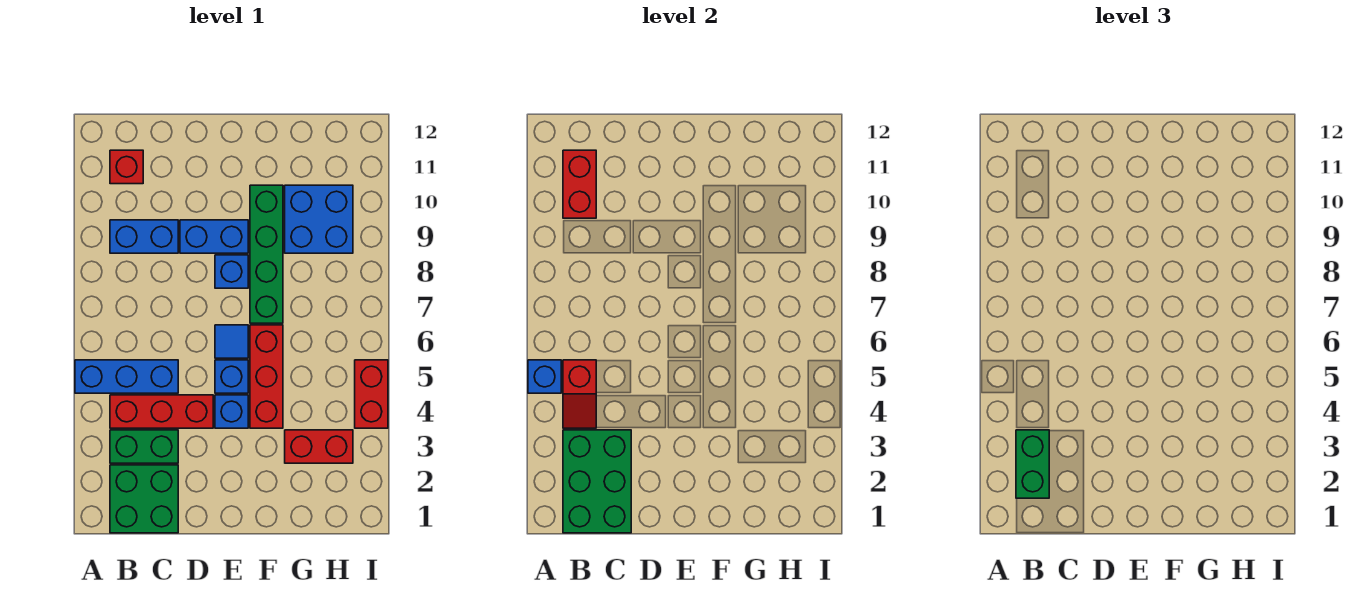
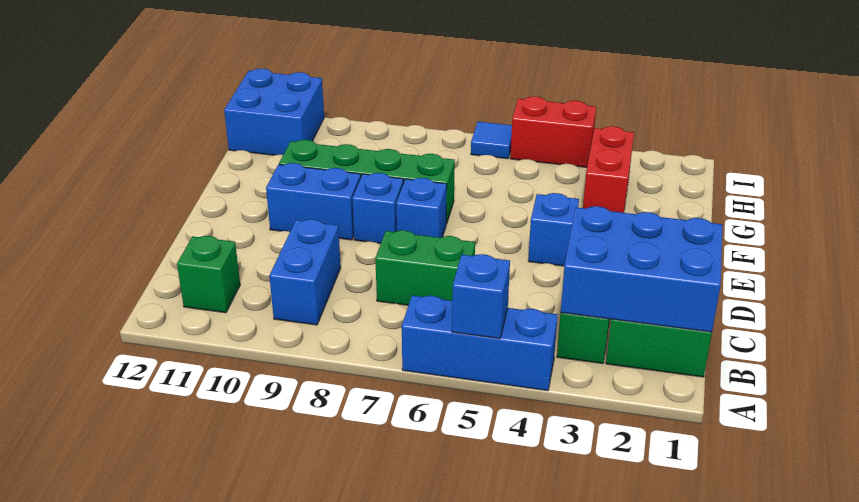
blue brick A5:C5 level 1 -> blue brick A4:A6 level 1
green brick B1:C3 level 2 -> blue brick B1:C3 level 2
green brick B2:B3 level 3 -> green brick C6:C7 level 1
red brick B4:D4 level 1 -> none
red slope B4:B5 level 2 top 5 -> none
red brick B10:B11 level 2 -> none
red brick B11 level 1 -> green brick B11 level 1
blue brick D9:E9 level 1 -> blue brick E9:E10 level 1
blue brick E5 level 1 -> blue brick E7 level 1
blue tile E6 level 1 -> blue tile I6 level 1
red brick F4:F6 level 1 -> none
blue brick G9:H10 level 1 -> blue brick H11:I12 level 1

